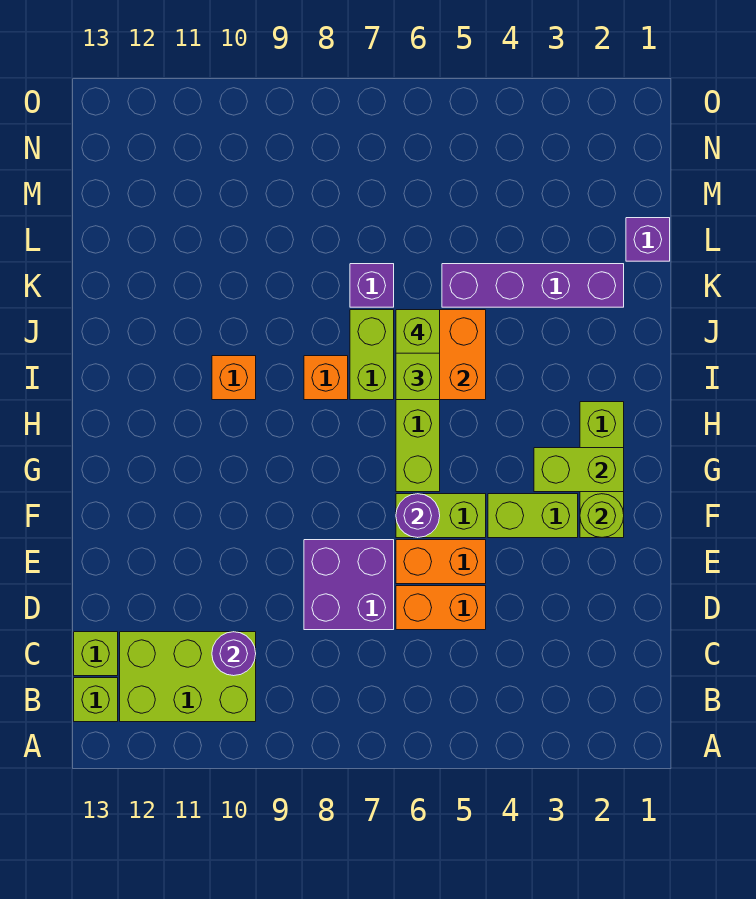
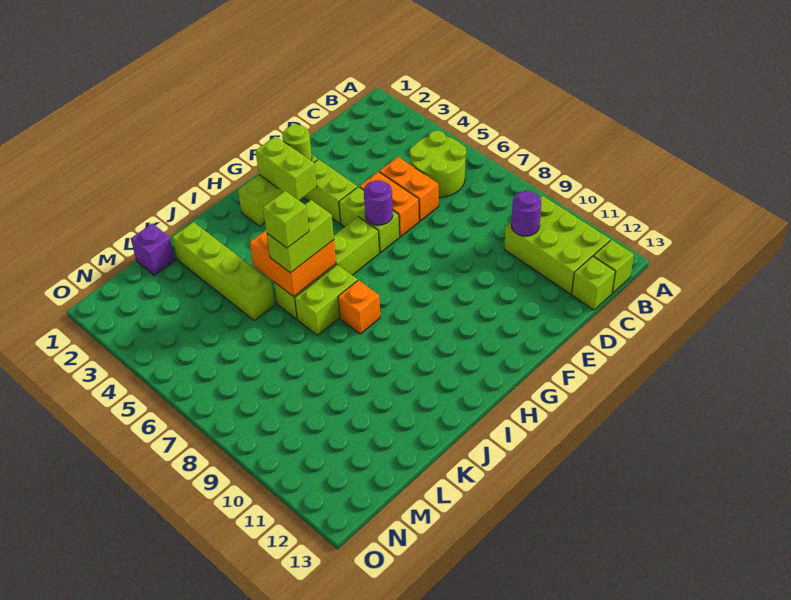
none -> lime round brick B5:C6 level 1
purple brick D7:E8 level 1 -> none
orange brick I10 level 1 -> none
purple brick K2:K5 level 1 -> lime brick K2:K5 level 1
purple brick K7 level 1 -> none

